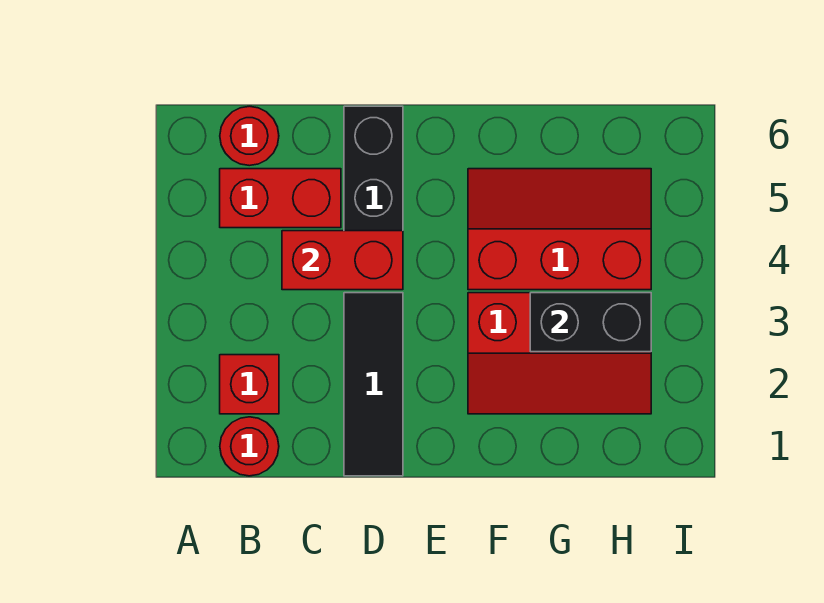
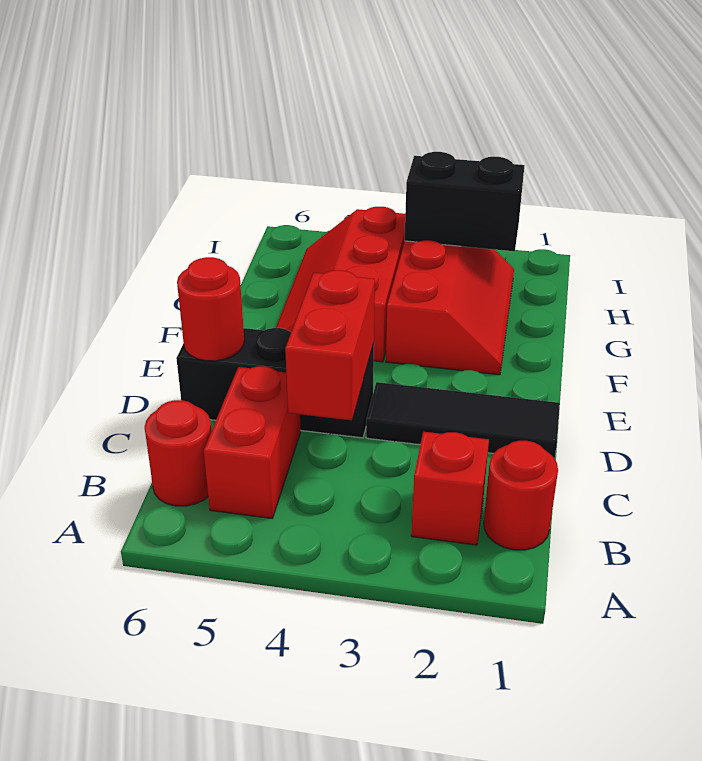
none -> red round brick D6 level 2
black brick G3:H3 level 2 -> black brick H2:H3 level 2

